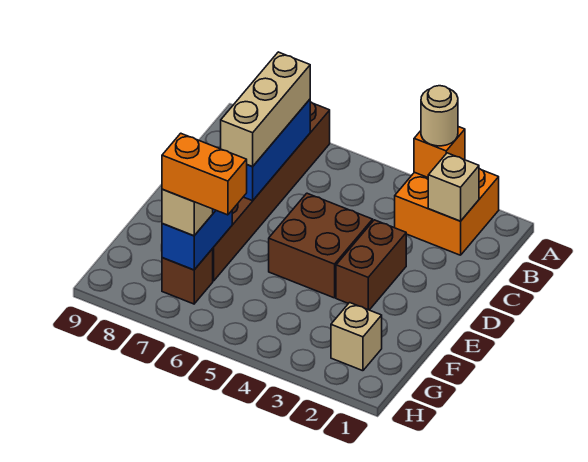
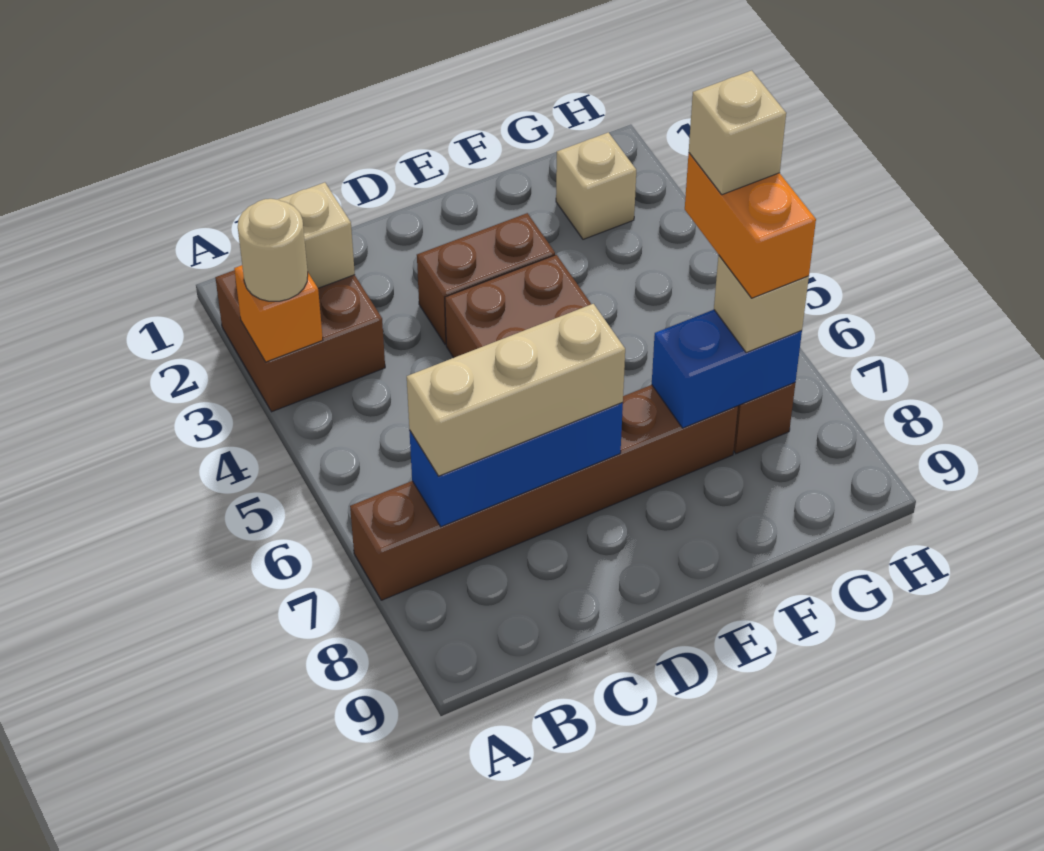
orange brick A2:B3 level 1 -> brown brick A2:B3 level 1
none -> tan brick G6 level 5

